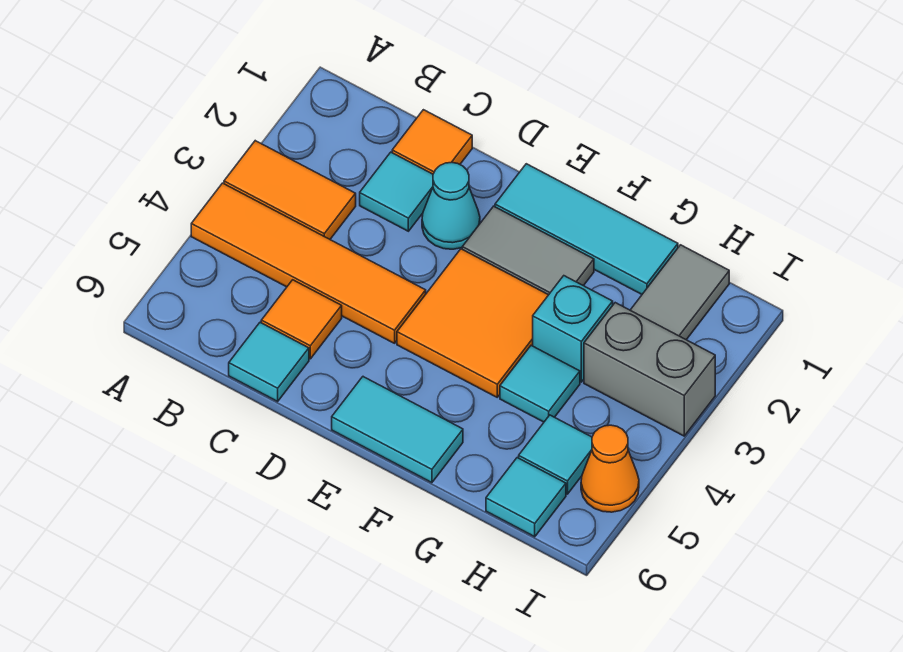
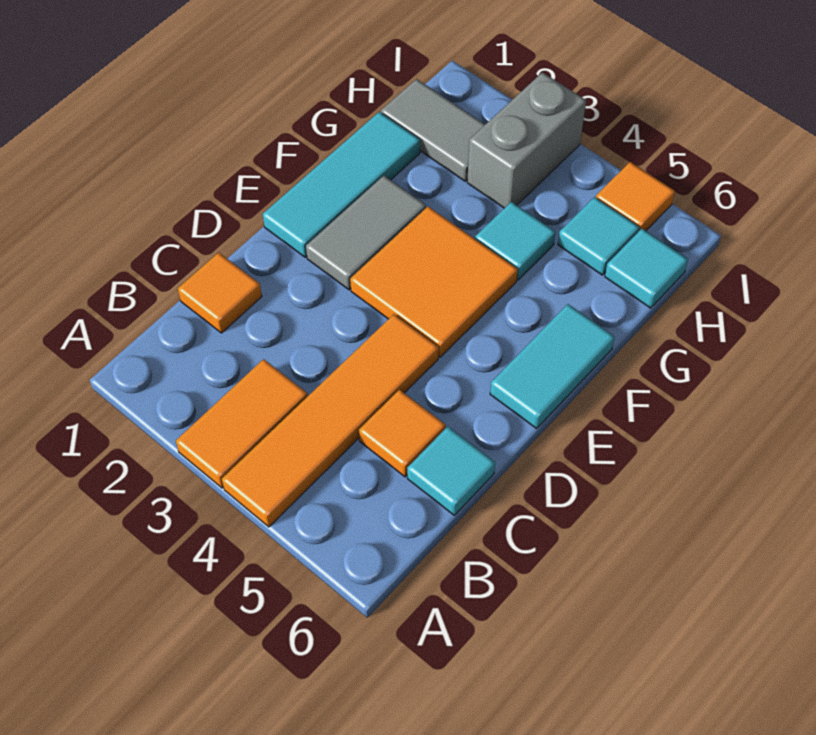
cyan tile C2 level 1 -> none
cyan cone D2 level 1 -> none
cyan brick G3 level 1 -> none
orange cone I5 level 1 -> orange tile I5 level 1

